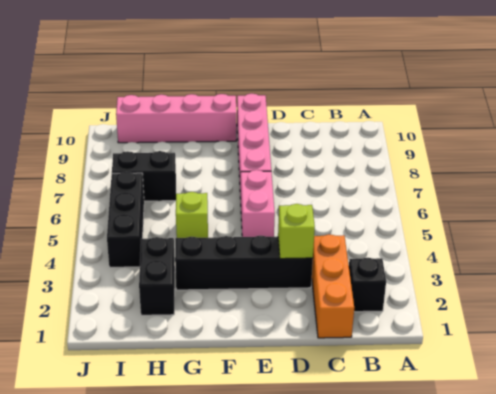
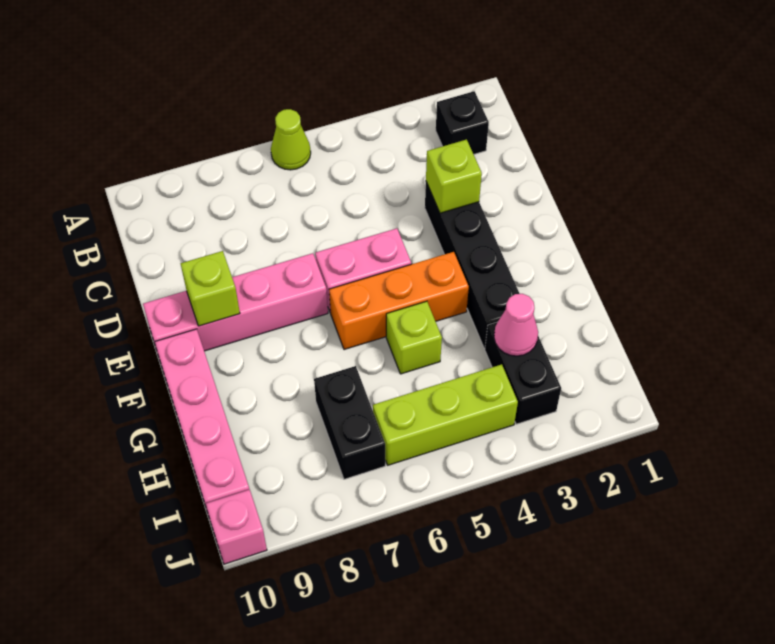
none -> lime cone A6 level 1
orange brick C1:C3 level 1 -> orange brick F4:F6 level 1
none -> lime brick E9 level 2
black brick H2:H3 level 1 -> black brick H3:I3 level 1
none -> pink cone H3 level 2
black brick I4:I6 level 1 -> lime brick I4:I6 level 1
none -> pink brick J10 level 1

